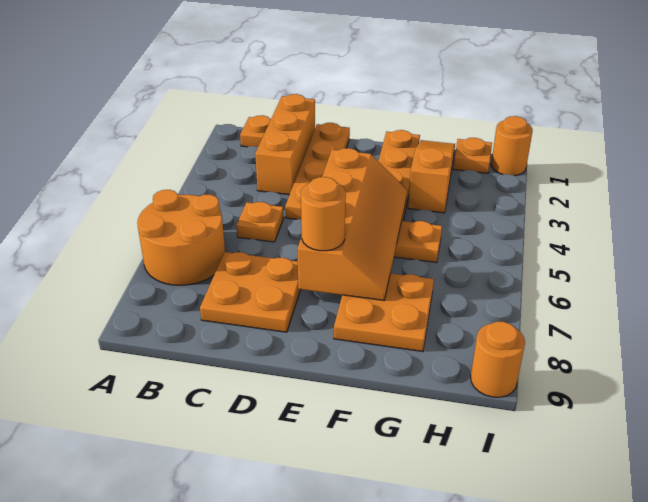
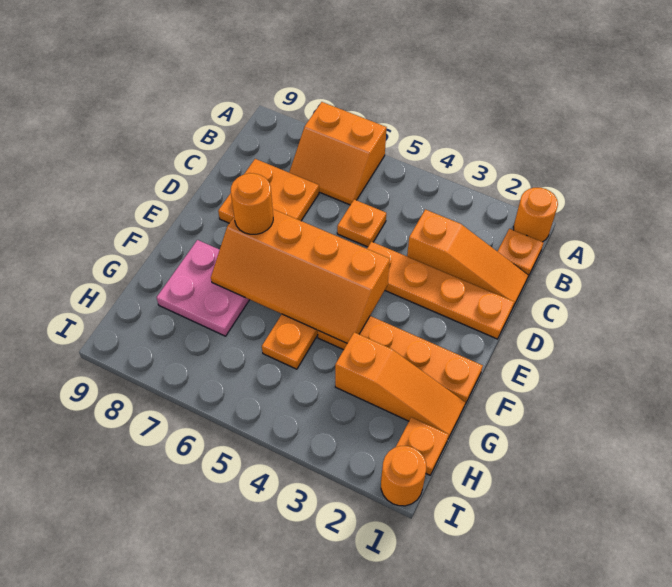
orange round brick A6:B7 level 1 -> orange slope A6:B7 level 1 top A
orange brick C1:C3 level 1 -> orange slope C1:C3 level 1 top 3
orange plate F7:G8 level 1 -> pink plate F7:G8 level 1
orange round brick I9 level 1 -> orange round brick A1 level 1

